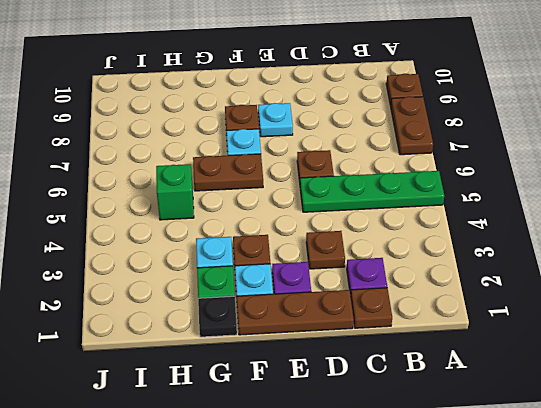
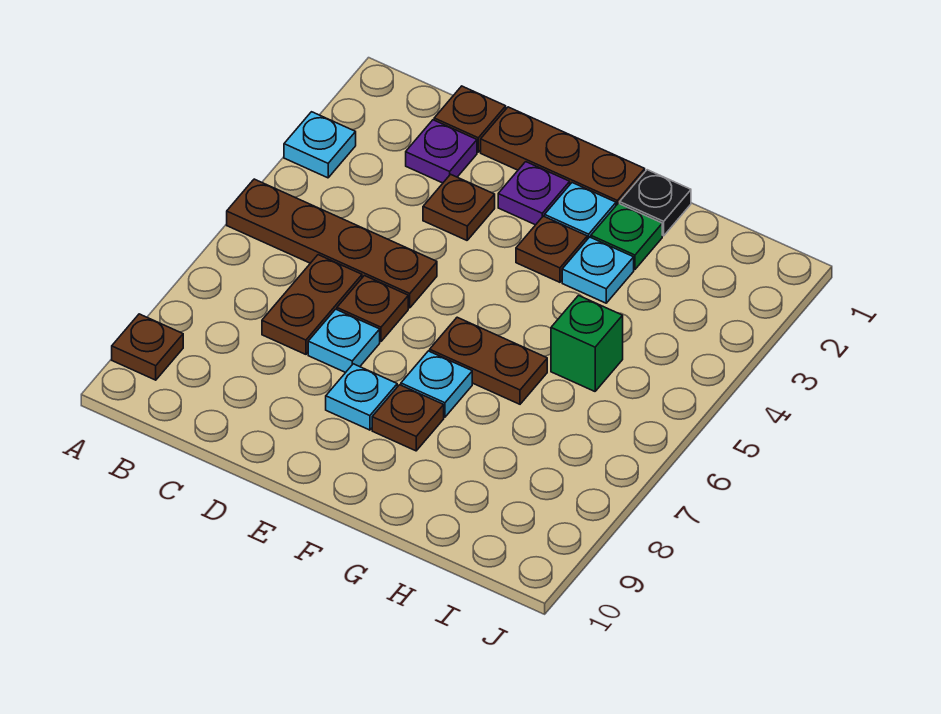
none -> cyan plate A3 level 1
green plate A5:D5 level 1 -> brown plate A5:D5 level 1
brown plate A7:A8 level 1 -> brown plate C6:C7 level 1
none -> cyan plate D7 level 1

